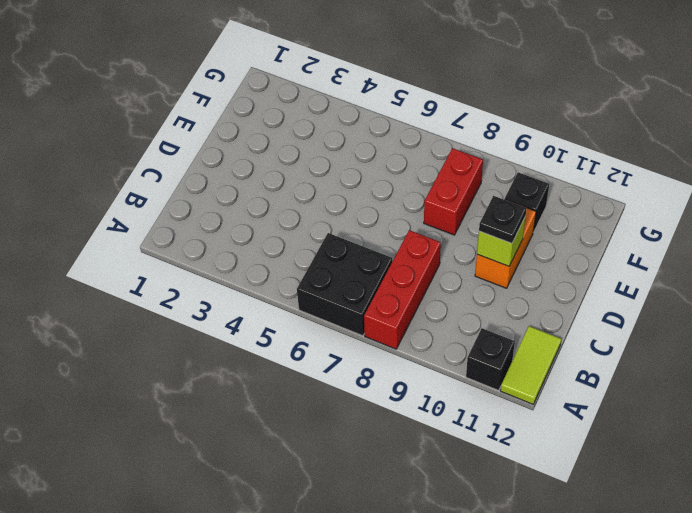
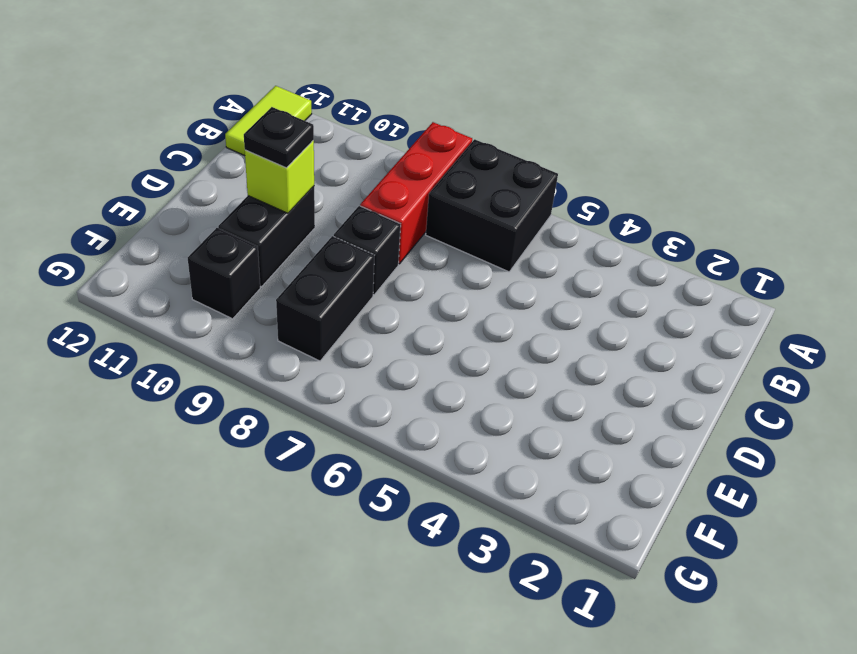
black brick A11 level 1 -> black brick D8 level 1
orange brick D10:E10 level 1 -> black brick D10:E10 level 1
red brick E8:F8 level 1 -> black brick E8:F8 level 1

